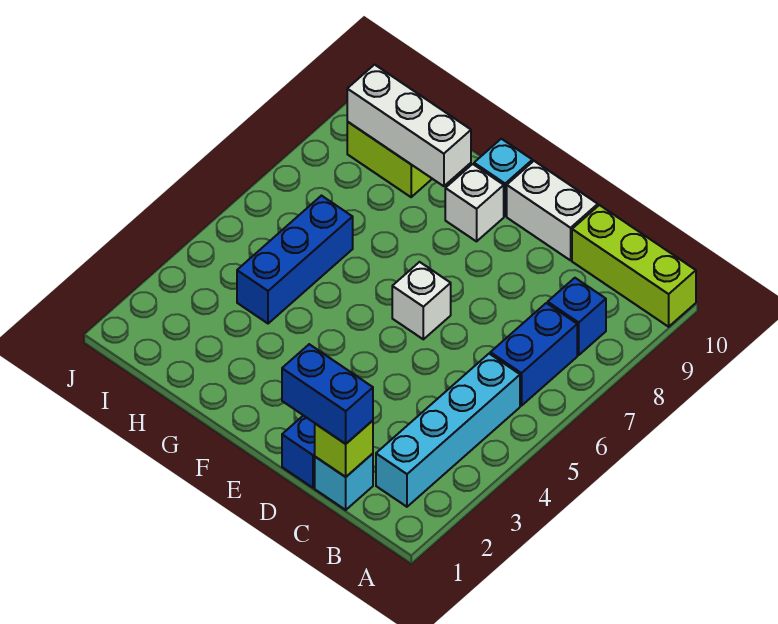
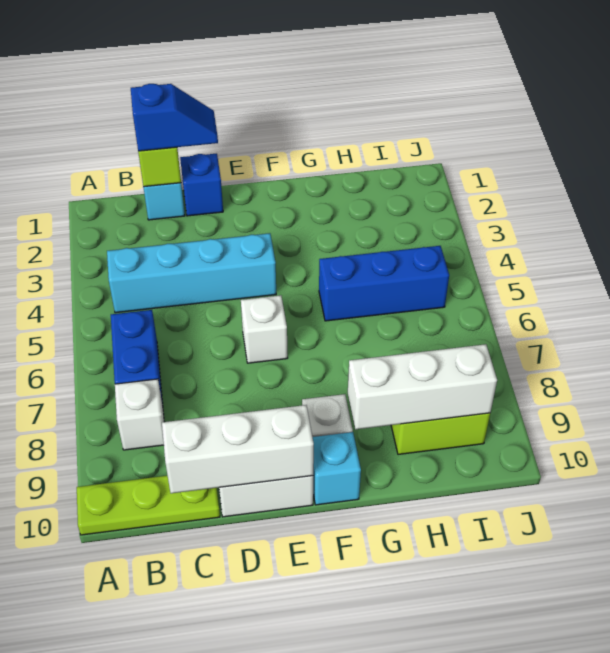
lime brick A10:C10 level 1 -> lime plate A10:C10 level 1
cyan brick B2:B5 level 1 -> cyan brick B4:E4 level 1
blue brick B8 level 1 -> white brick B8 level 1
blue brick C1:D1 level 3 -> blue slope C1:D1 level 3 top C
none -> white brick C10:E10 level 2
blue brick H4:H6 level 1 -> blue brick G5:I5 level 1

